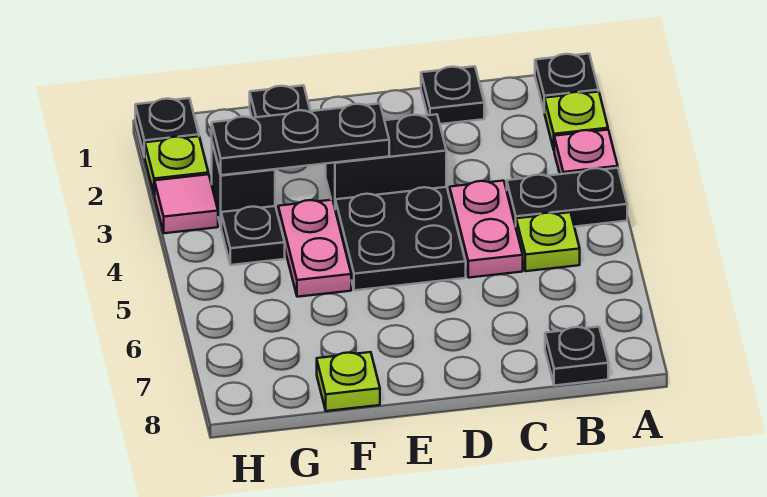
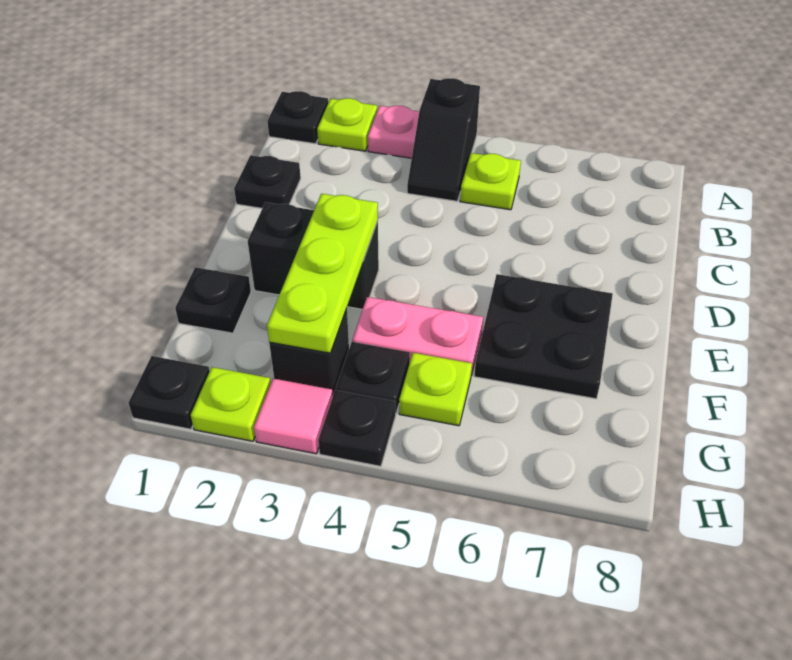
black plate A4:B4 level 1 -> black slope A4:B4 level 1 top A
black plate B8 level 1 -> black plate H4 level 1
pink plate C4:C5 level 1 -> none
black brick D3:E3 level 1 -> black brick E2:E3 level 1
black plate D4:E5 level 1 -> black plate E6:F7 level 1
black plate E3:G3 level 2 -> lime plate E3:G3 level 2
lime plate F8 level 1 -> lime plate G5 level 1

